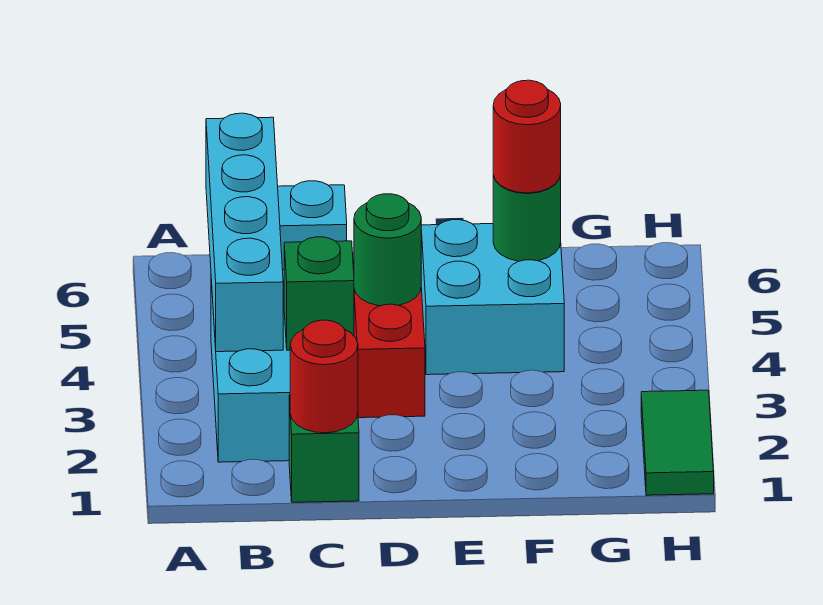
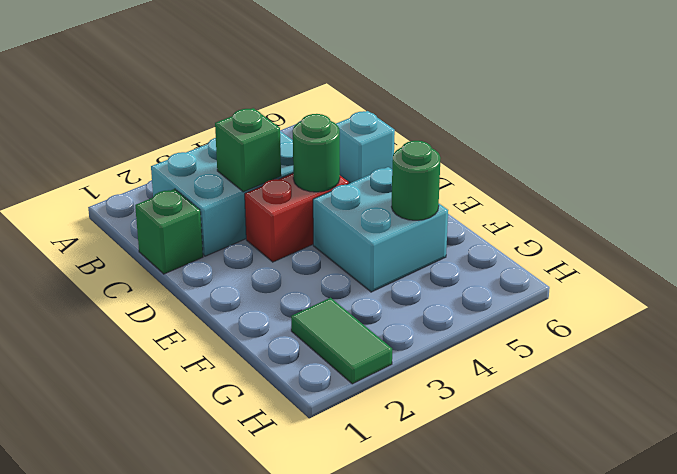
cyan brick B3:B6 level 2 -> none
red round brick C1 level 2 -> none
red round brick F5 level 3 -> none
green tile H1:H2 level 1 -> green tile G2:H2 level 1

